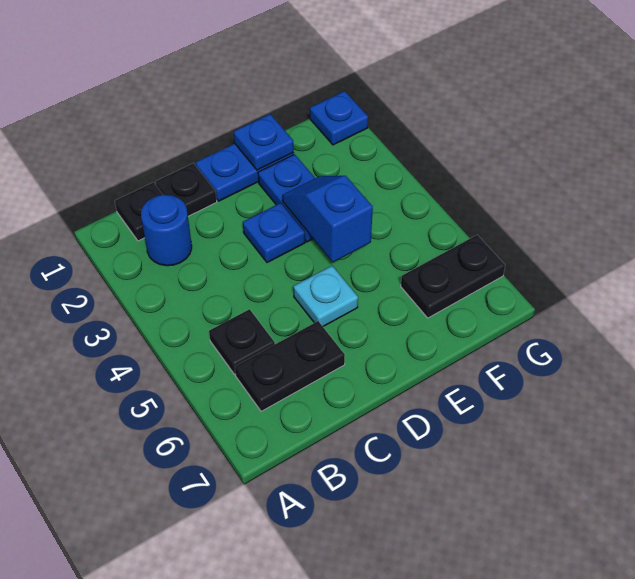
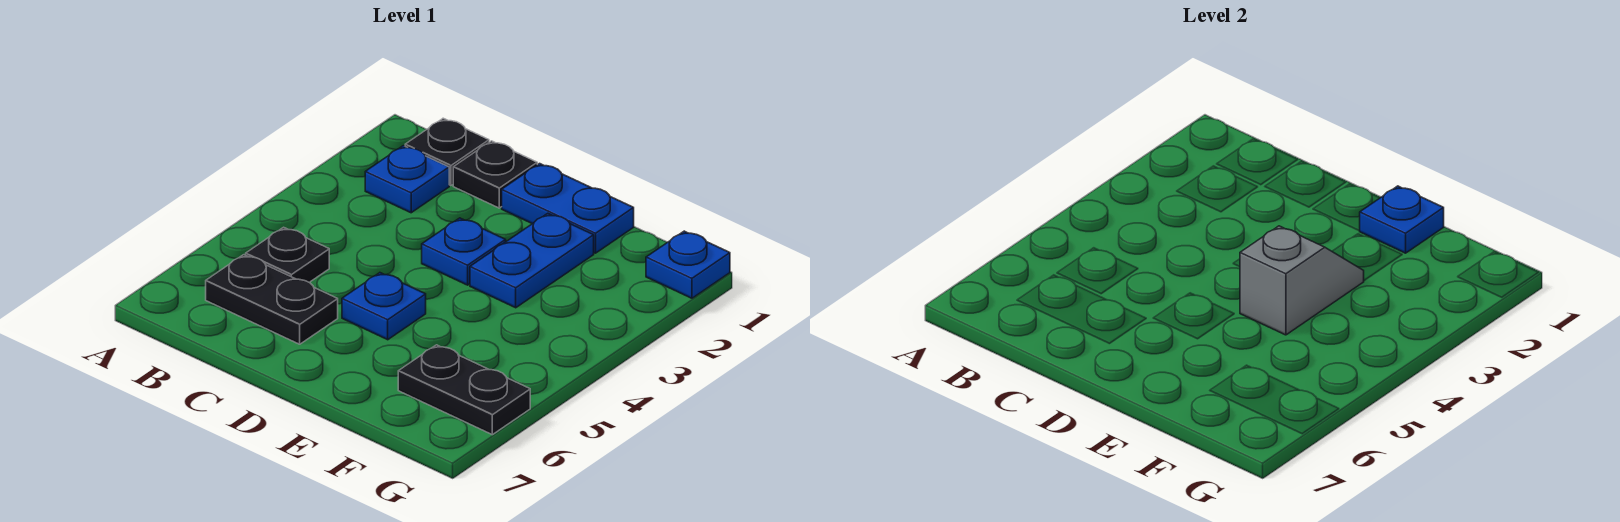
blue round brick B2 level 1 -> blue plate B2 level 1
cyan plate D5 level 1 -> blue plate D5 level 1
blue slope E3:E4 level 2 top 4 -> grey slope E3:E4 level 2 top 4

